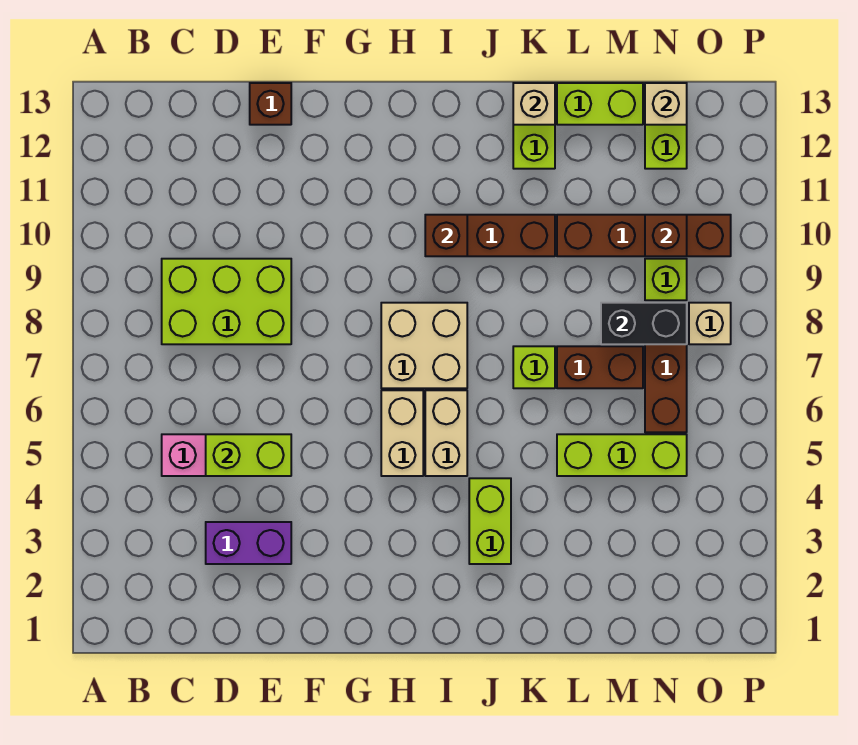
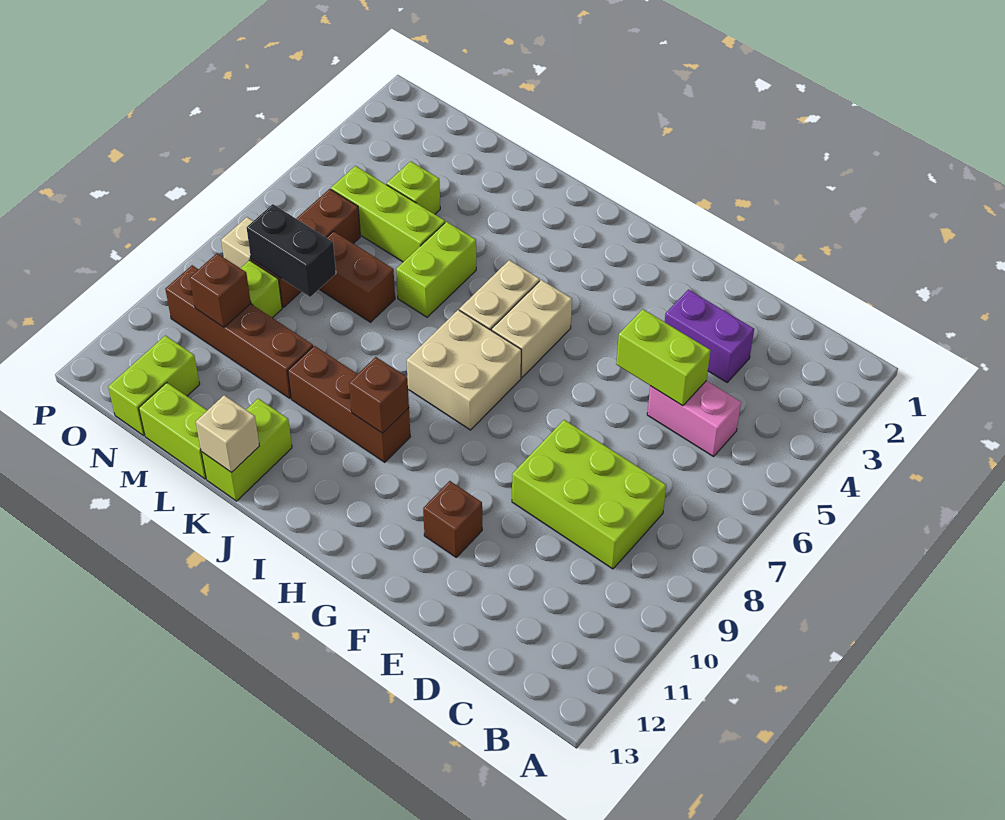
brown brick E13 level 1 -> brown brick F11 level 1
lime brick J3:J4 level 1 -> lime brick K5:K6 level 1
lime brick K7 level 1 -> lime brick M4 level 1
tan brick N13 level 2 -> none

